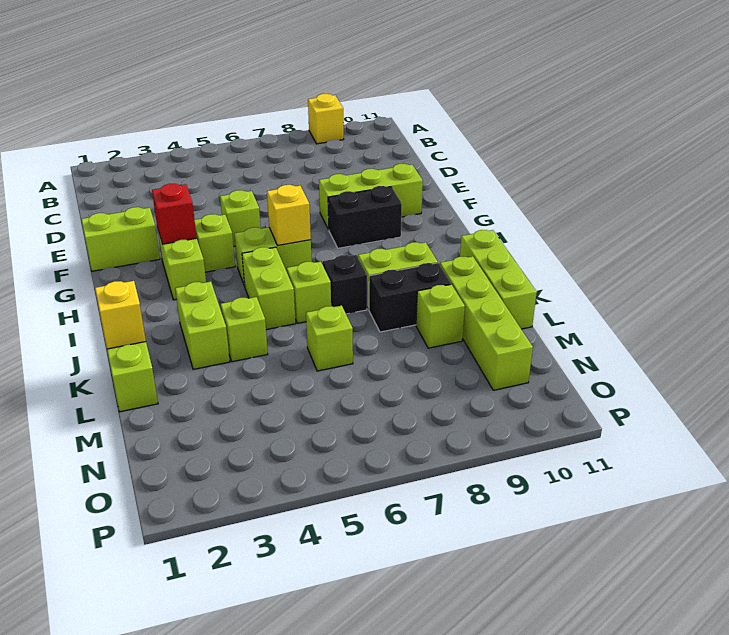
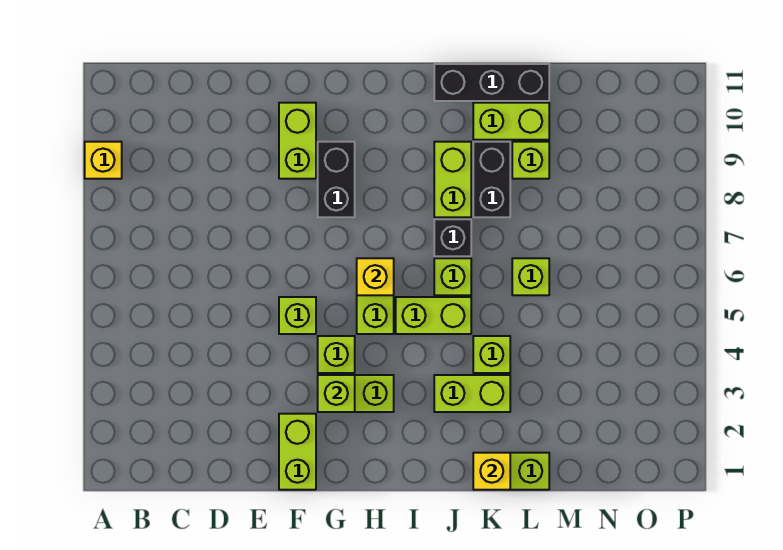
lime brick F8:F10 level 1 -> lime brick F9:F10 level 1
red brick G3 level 2 -> lime brick G3 level 2
lime brick J11:L11 level 1 -> black brick J11:L11 level 1
lime brick K10:N10 level 1 -> lime brick K10:L10 level 1

